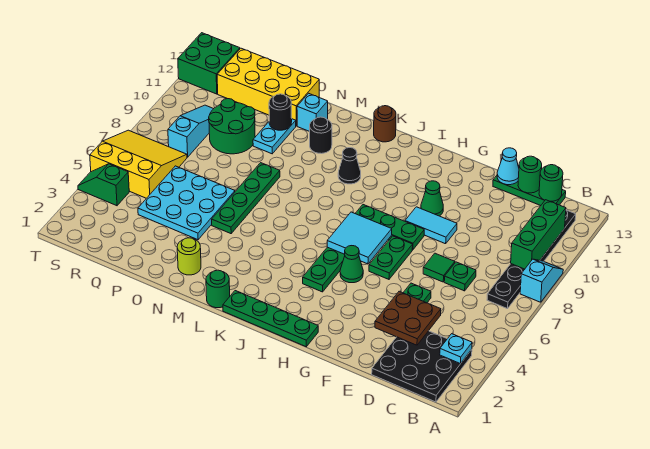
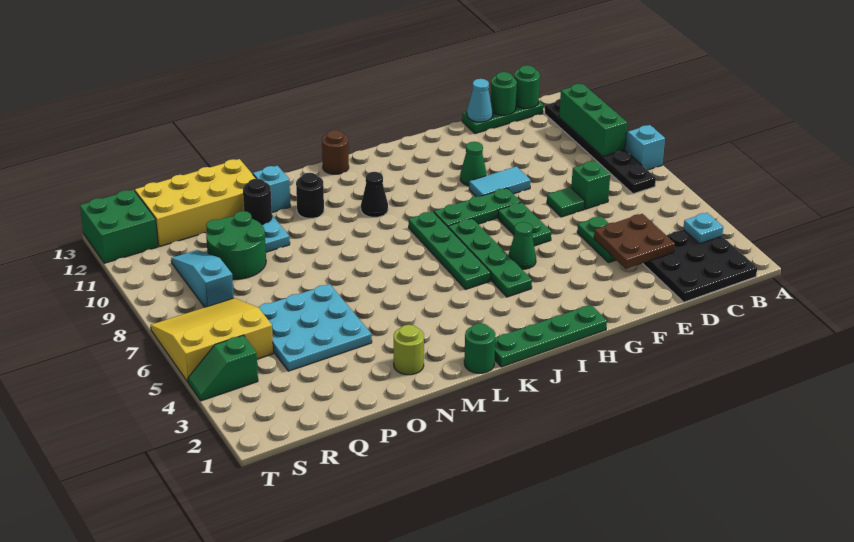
green plate D7 level 1 -> green brick D7 level 1
cyan tile H6:I7 level 2 -> none
green plate N5:N8 level 1 -> green plate J5:J8 level 1

